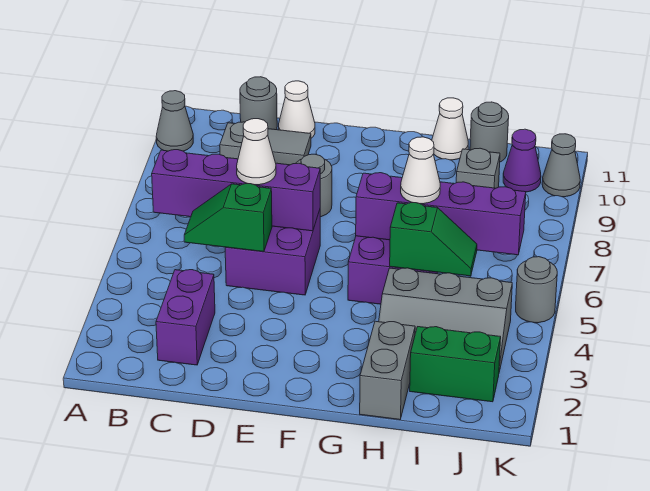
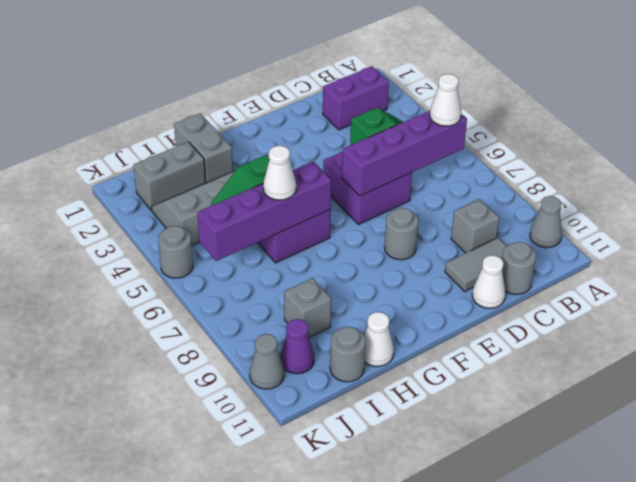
purple brick C2:C3 level 1 -> purple brick B2:C2 level 1
white cone D6 level 3 -> white cone B6 level 3
green brick I2:J2 level 1 -> grey brick I2:J2 level 1

